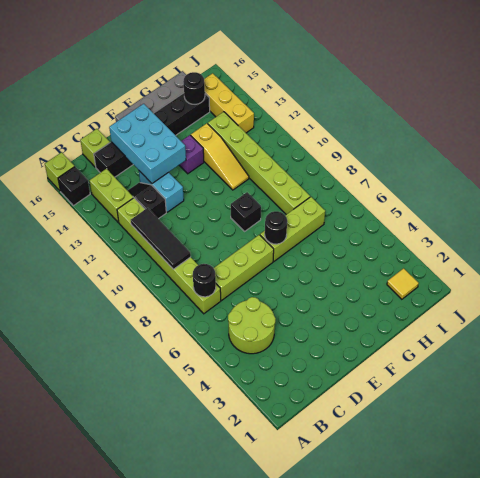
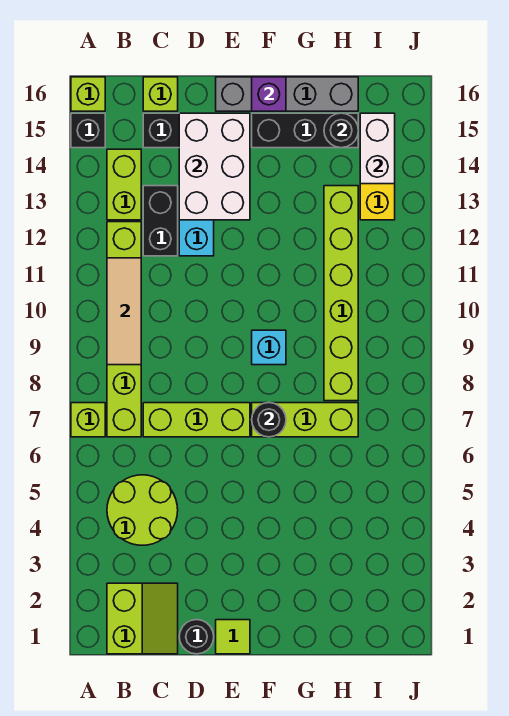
none -> lime brick A7 level 1
none -> lime slope B1:C2 level 1 top B
black round brick B7 level 2 -> black round brick D1 level 1
black tile B9:B11 level 2 -> tan tile B9:B11 level 2
black slope C12:C13 level 1 top 12 -> black brick C12:C13 level 1
cyan brick D13:E15 level 2 -> white brick D13:E15 level 2
none -> lime tile E1 level 1
black brick F9 level 1 -> cyan brick F9 level 1
purple brick F13 level 1 -> purple brick F16 level 2
yellow slope G11:G13 level 1 top 13 -> none
yellow tile I2 level 1 -> none
none -> white brick I14:I15 level 2

